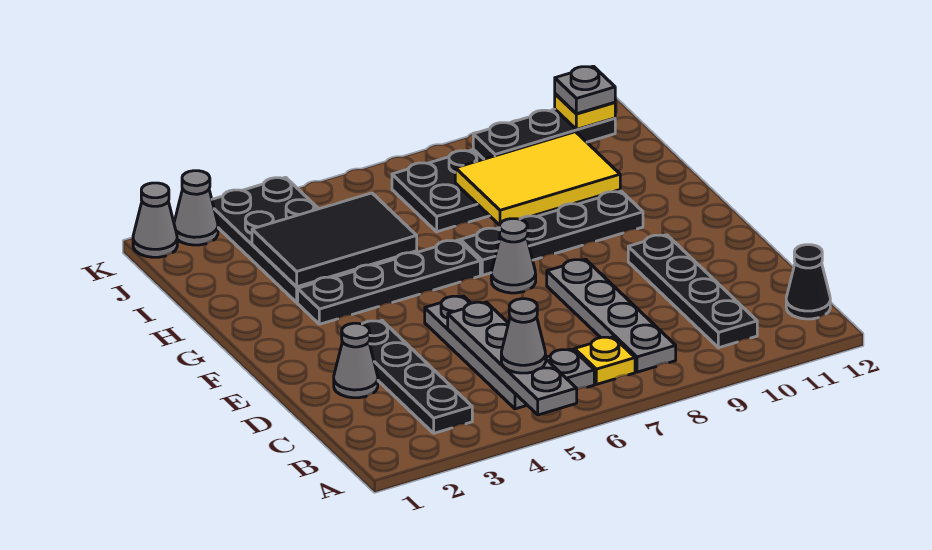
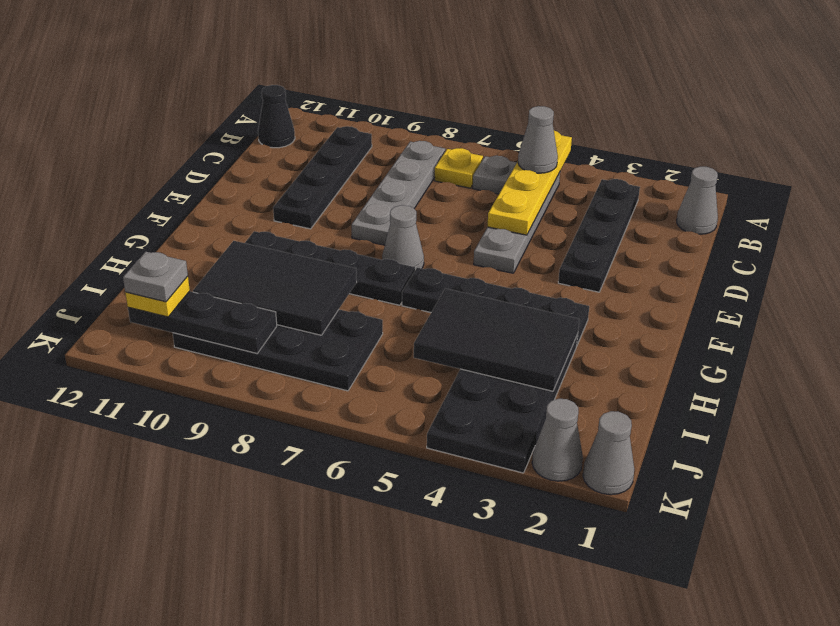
grey plate A5:D5 level 2 -> yellow plate A5:D5 level 2
grey cone D2 level 1 -> grey cone B1 level 1
yellow tile H8:I10 level 2 -> black tile H8:I10 level 2

